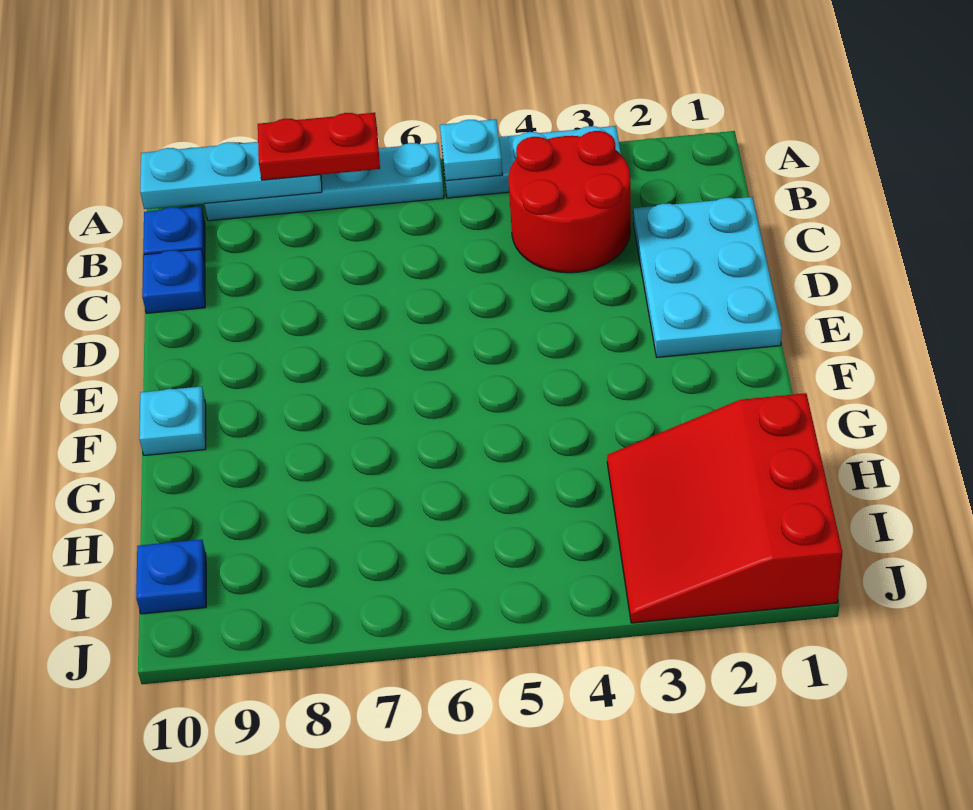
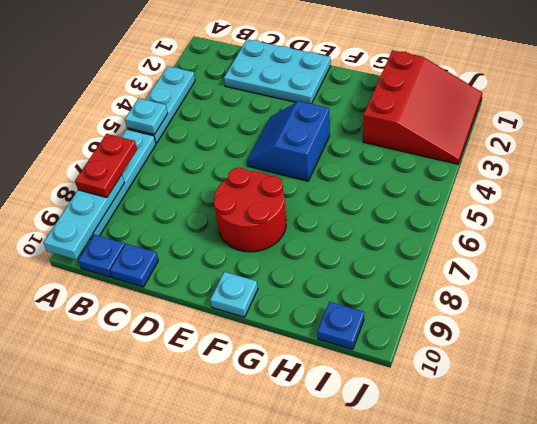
red round brick B3:C4 level 1 -> red round brick E7:F8 level 1
none -> blue slope E4:F5 level 1 top F
red slope H1:J3 level 1 top 1 -> red slope H1:J3 level 1 top H

